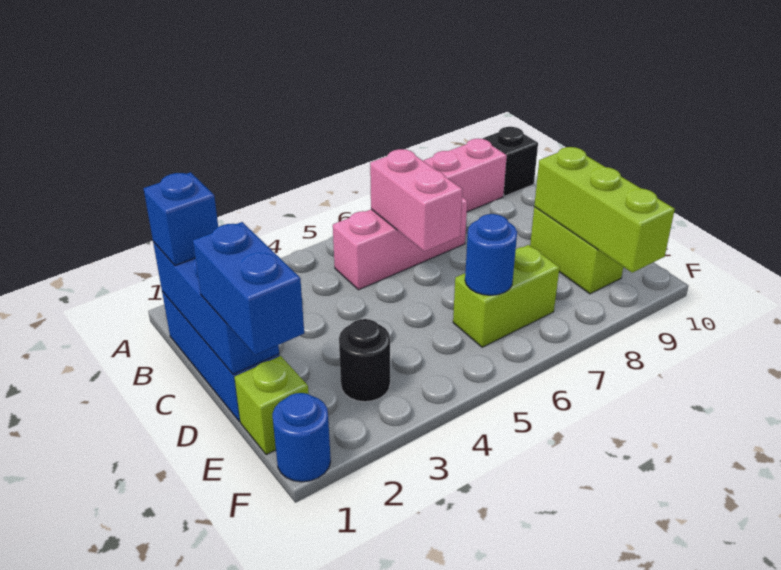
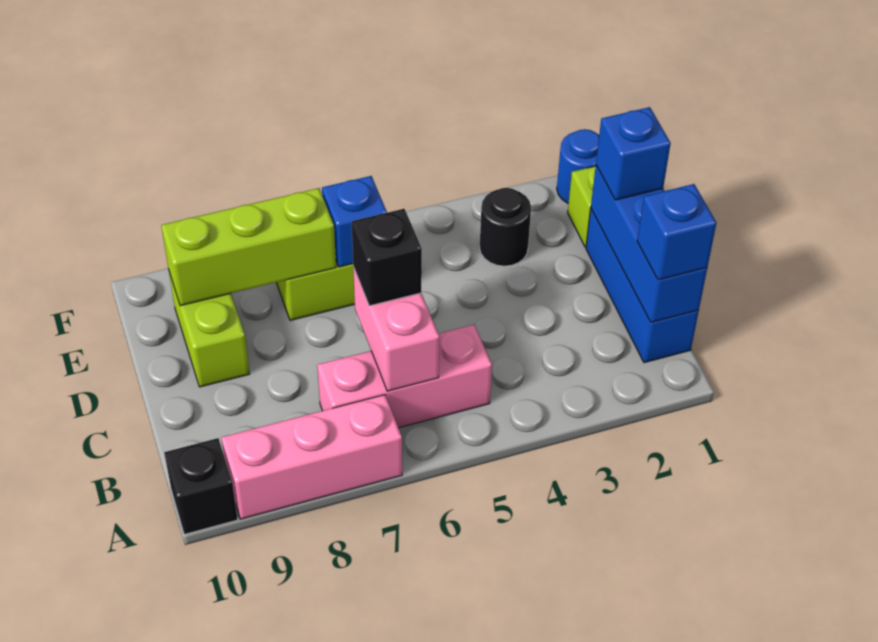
none -> black brick C6 level 3
blue brick D1:E1 level 3 -> blue brick D1 level 3
lime brick D9:F9 level 2 -> lime brick E7:E9 level 2
blue round brick E6 level 2 -> blue brick E6 level 2

